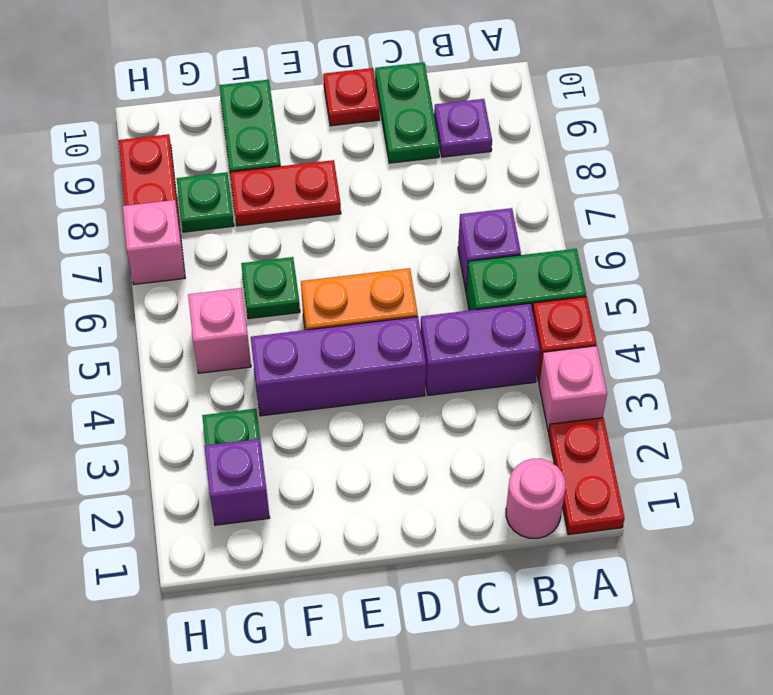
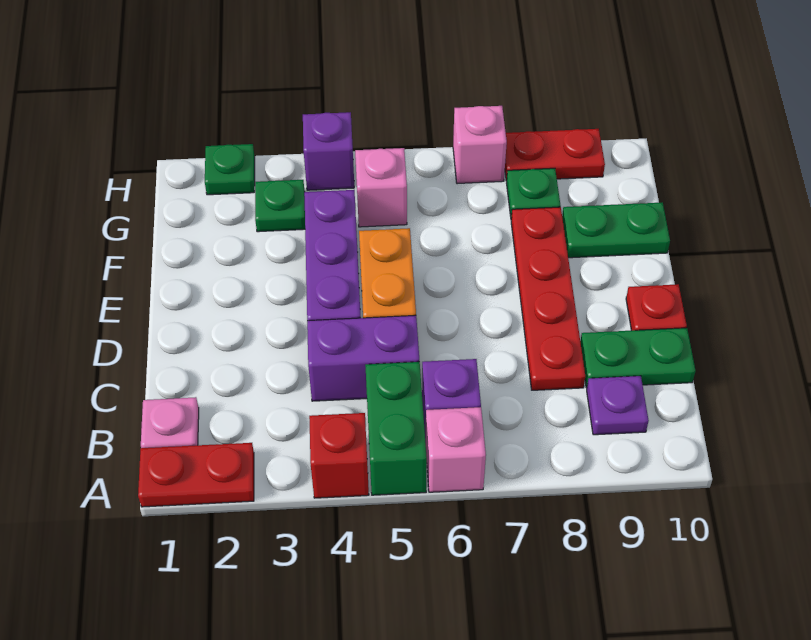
pink brick A3 level 1 -> pink brick A6 level 1
pink round brick B1 level 1 -> pink plate B1 level 1
purple brick B4:C4 level 1 -> purple brick C4:C5 level 1
red plate E8:F8 level 1 -> red plate C8:F8 level 1
green plate F6 level 1 -> green plate H2 level 1
purple brick G2 level 1 -> purple brick H4 level 1

